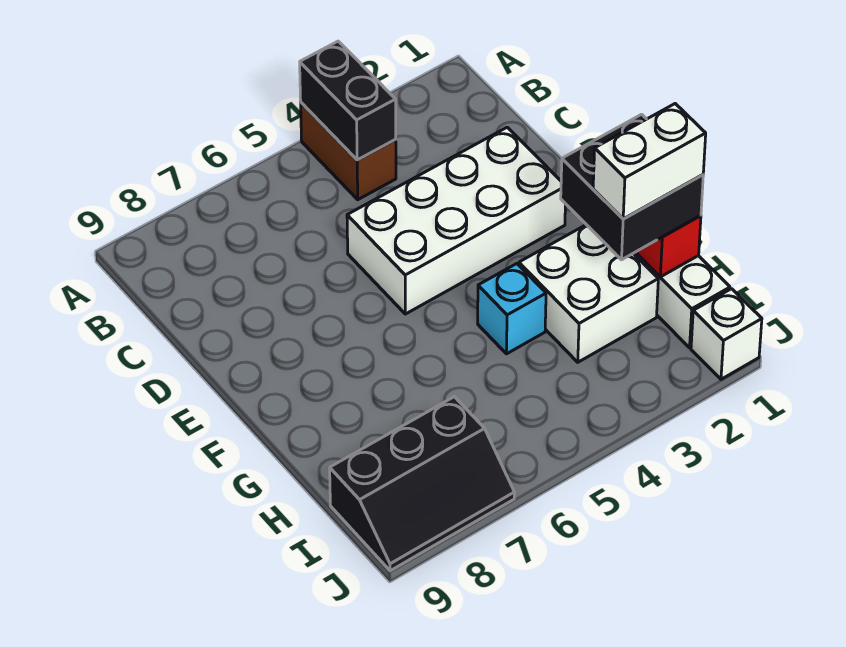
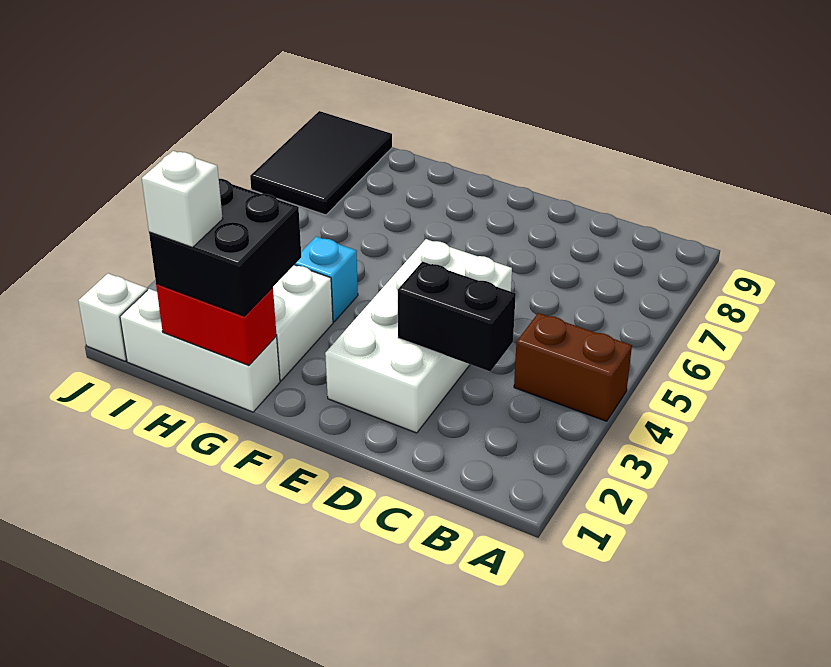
black brick A4:B4 level 2 -> black brick C3:D3 level 2
white brick H1:H2 level 4 -> white brick H1 level 4
black slope I7:J9 level 1 top I -> black tile I7:J9 level 1

